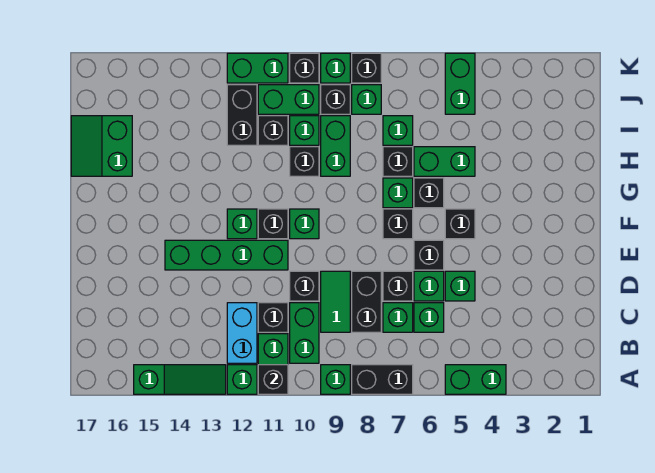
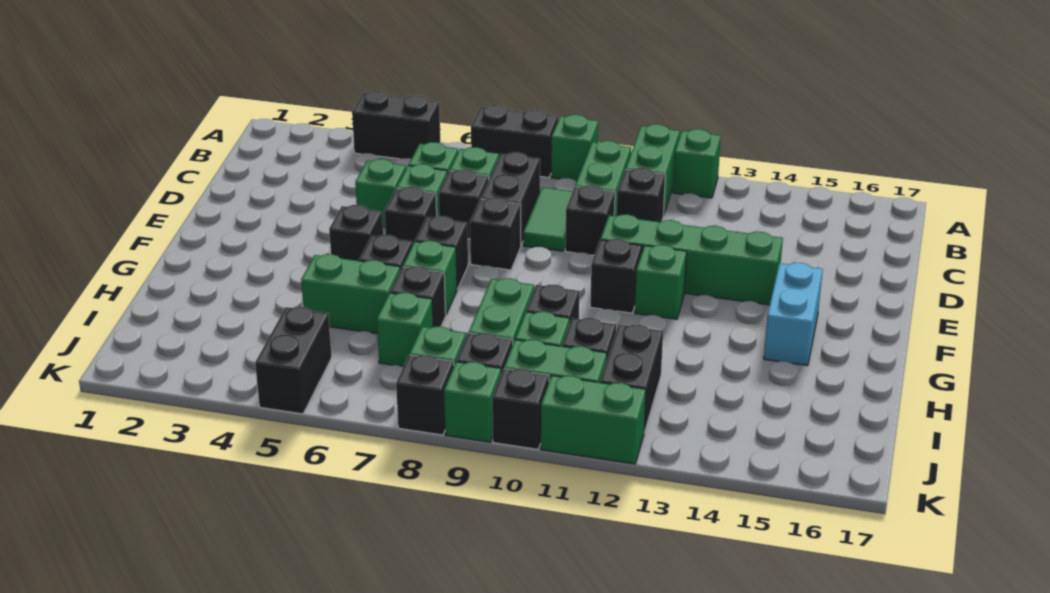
green brick A4:A5 level 1 -> black brick A4:A5 level 1
black brick A11 level 2 -> black brick E8 level 1
green slope A13:A15 level 1 top 15 -> none
cyan brick B12:C12 level 1 -> cyan brick F15:G15 level 1
green brick F10 level 1 -> none
green slope H16:I17 level 1 top 16 -> none
green brick J5:K5 level 1 -> black brick J5:K5 level 1

